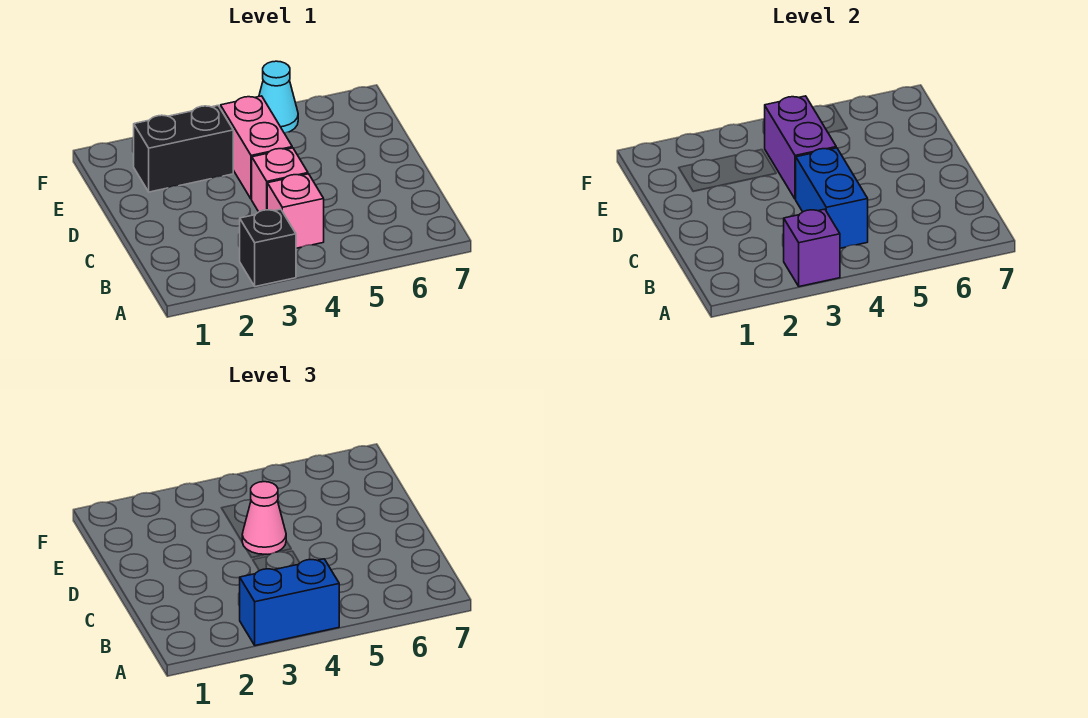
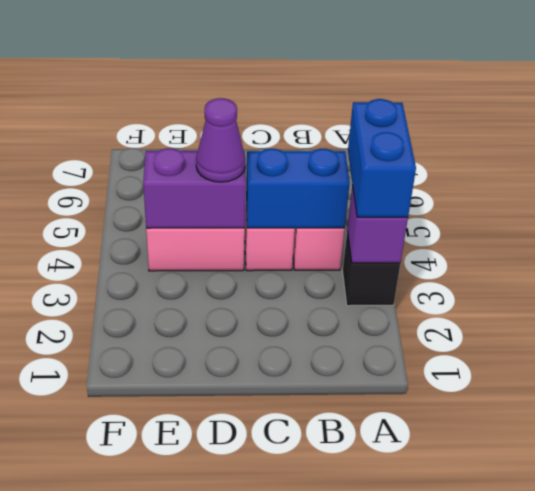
pink cone D4 level 3 -> purple cone D4 level 3
black brick E2:E3 level 1 -> none
cyan cone F5 level 1 -> none

